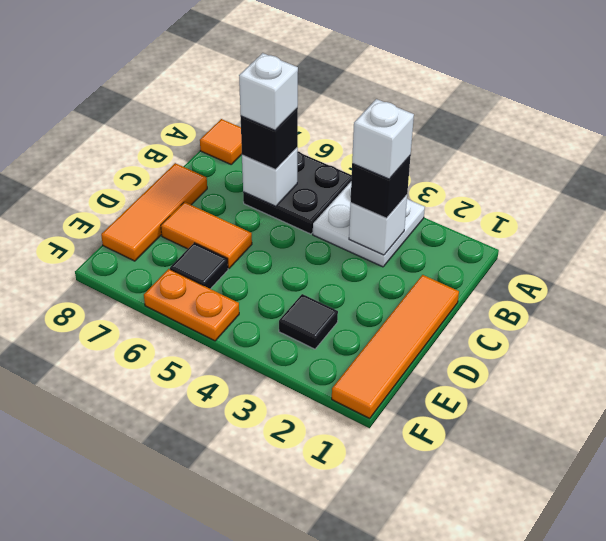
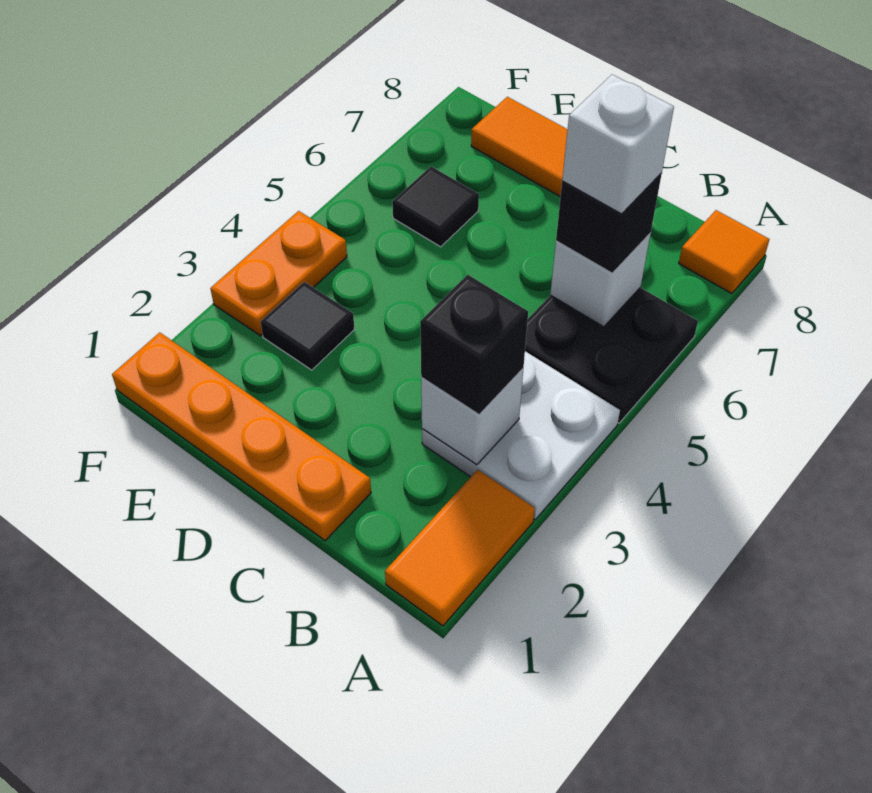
white brick B3 level 4 -> none
orange tile C1:F1 level 1 -> orange plate C1:F1 level 1
orange tile D6:D7 level 1 -> orange tile A1:A2 level 1
orange plate F5:F6 level 1 -> orange plate F3:F4 level 1

